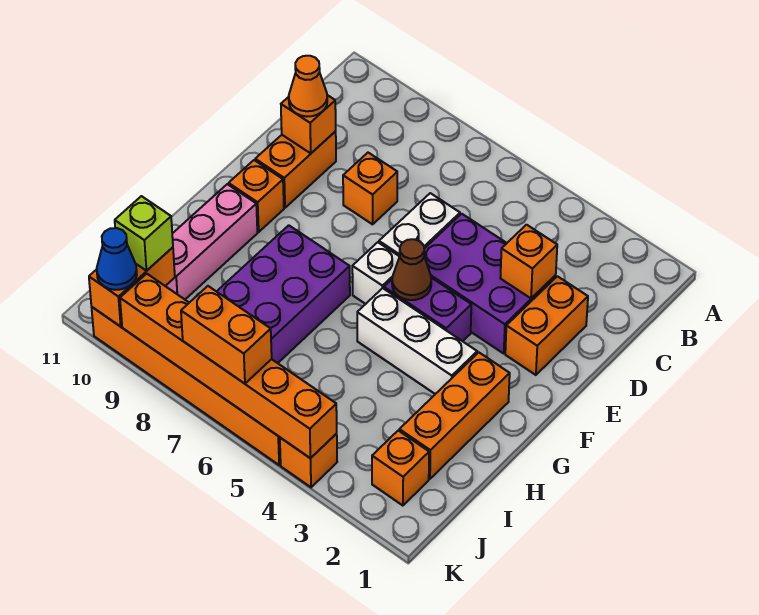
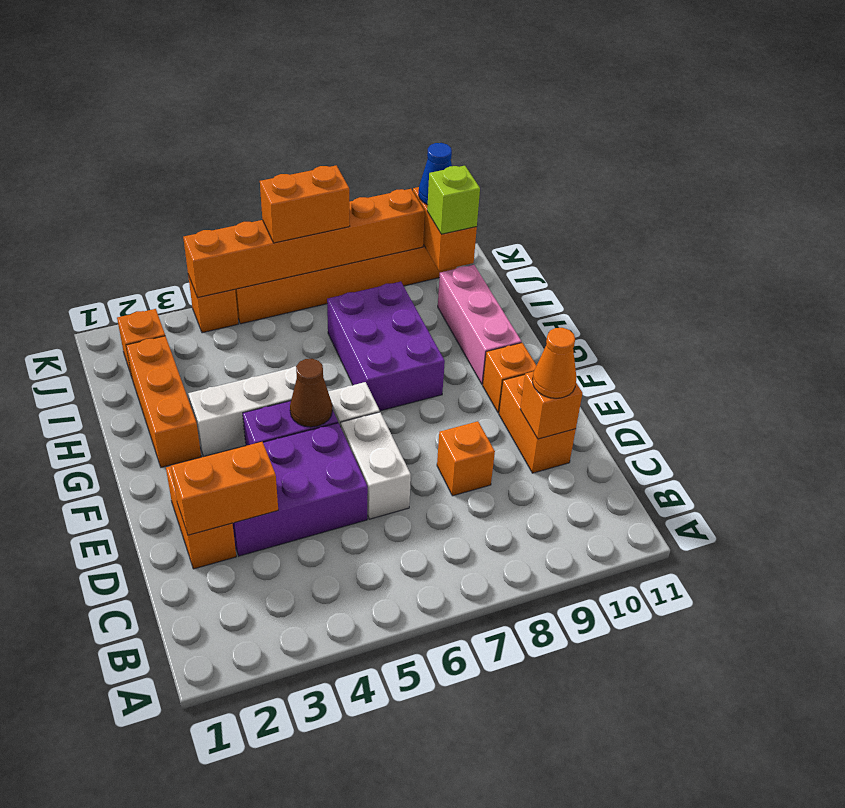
orange brick D3 level 2 -> orange brick D2:D3 level 2

